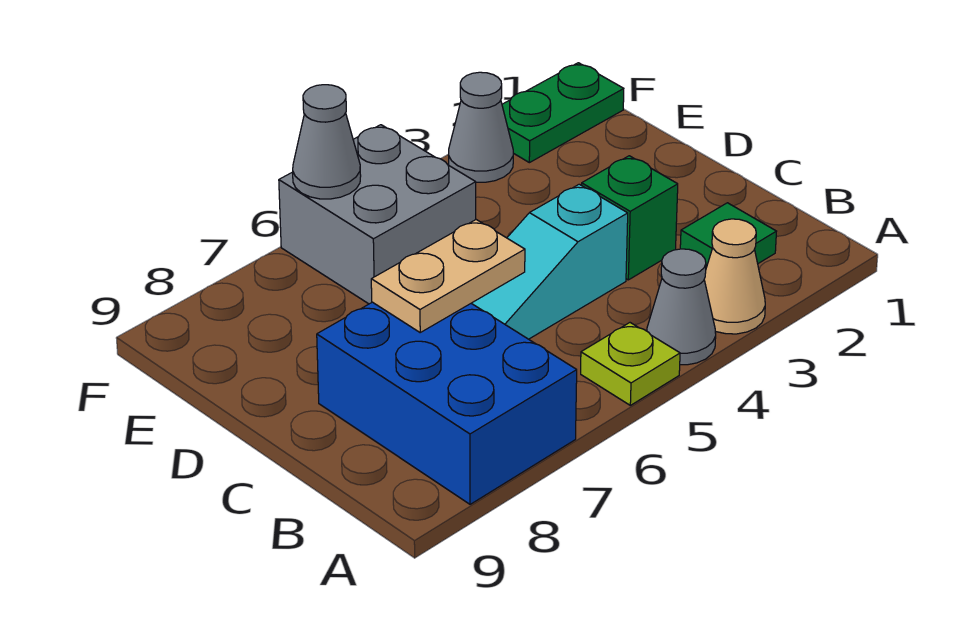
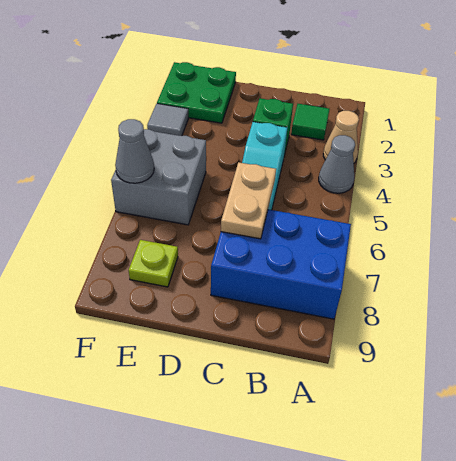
lime plate A5 level 1 -> lime plate E8 level 1
green plate F1:F2 level 1 -> green plate E1:F2 level 1
grey cone F3 level 1 -> grey tile F3 level 1

